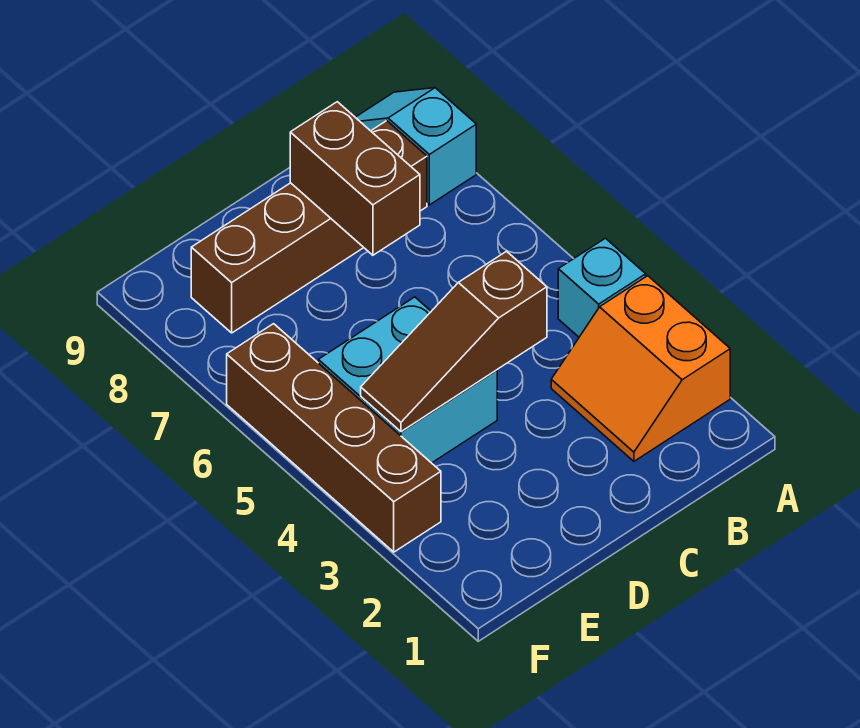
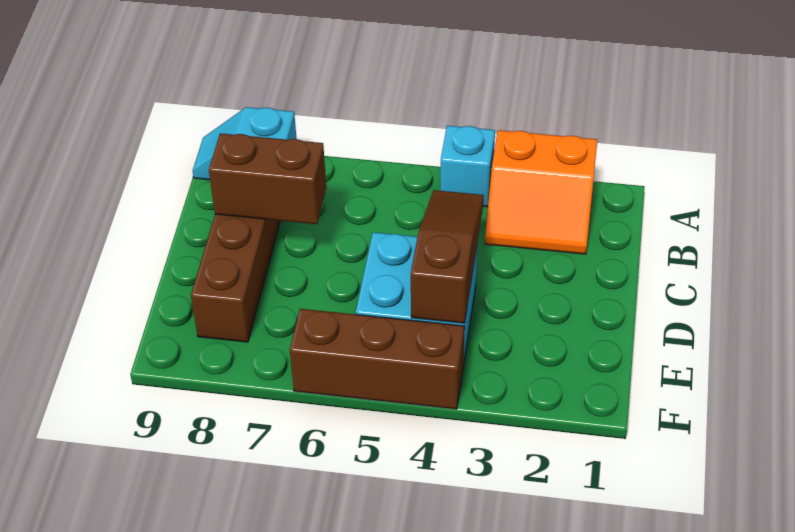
brown slope C4:E4 level 2 top C -> brown slope C4:E4 level 2 top E
brown brick F3:F6 level 1 -> brown brick F4:F6 level 1

